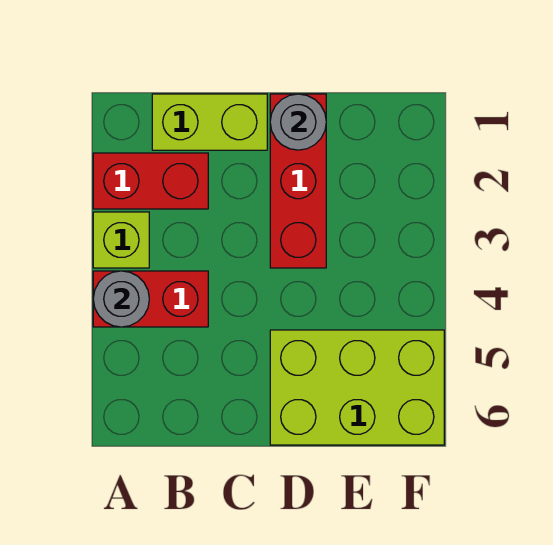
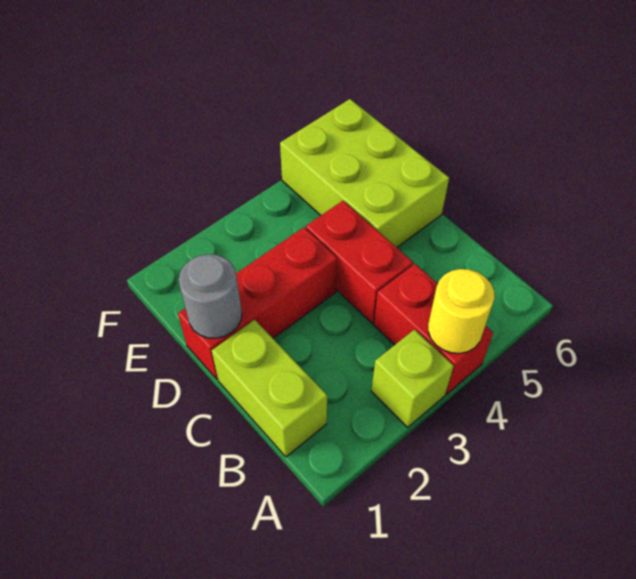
red brick A2:B2 level 1 -> red brick C4:D4 level 1
grey round brick A4 level 2 -> yellow round brick A4 level 2

